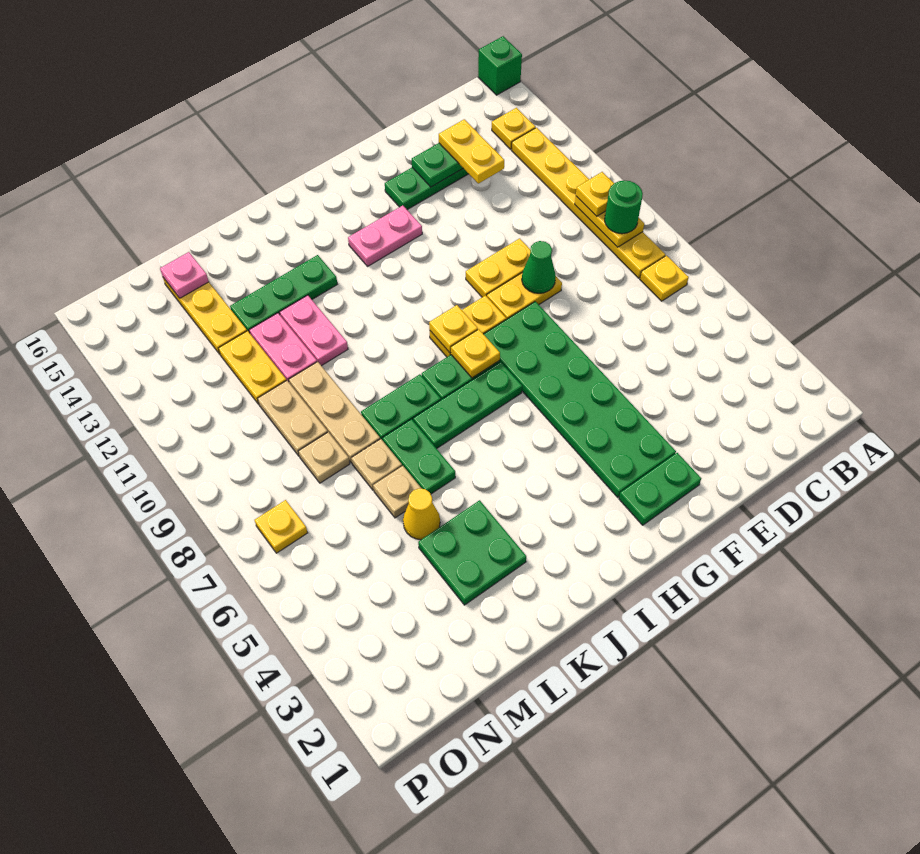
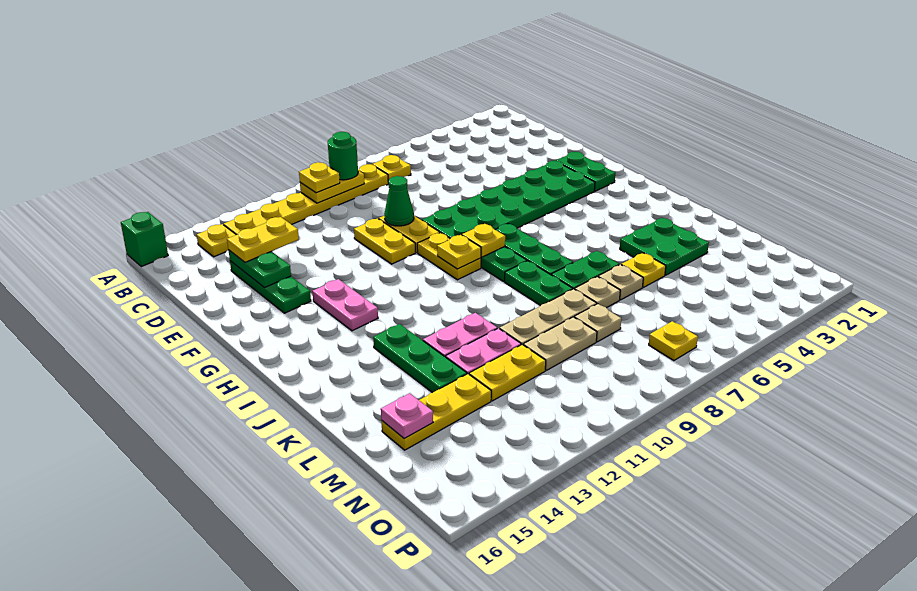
yellow cone L5 level 1 -> yellow plate L5 level 1

